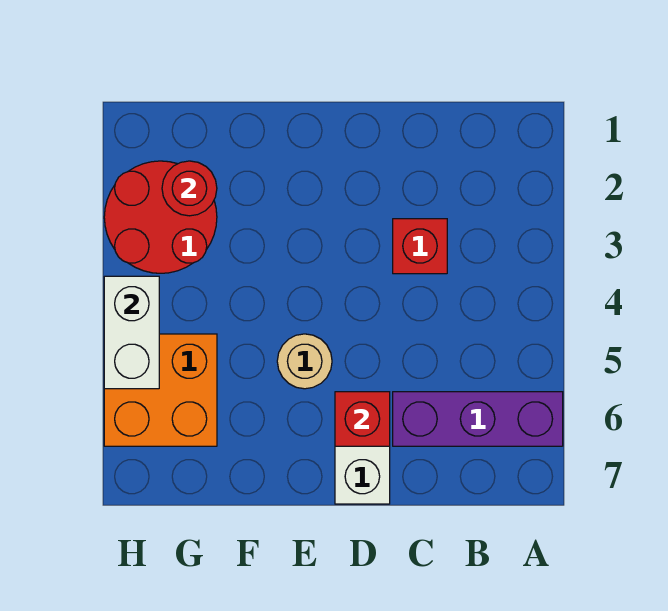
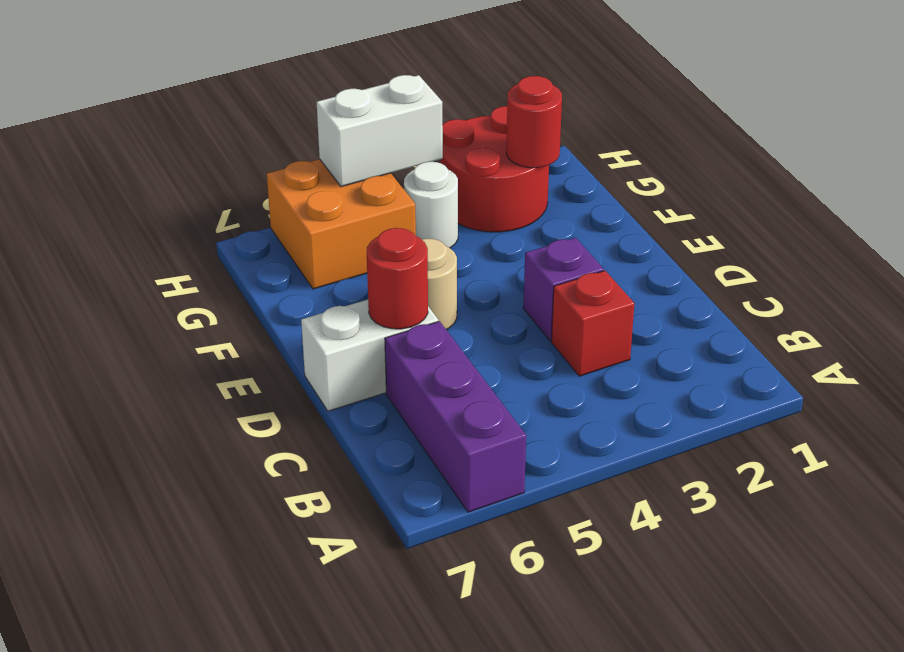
none -> purple brick D3 level 1
red brick D6 level 2 -> red round brick D6 level 2
none -> white round brick G4 level 1

